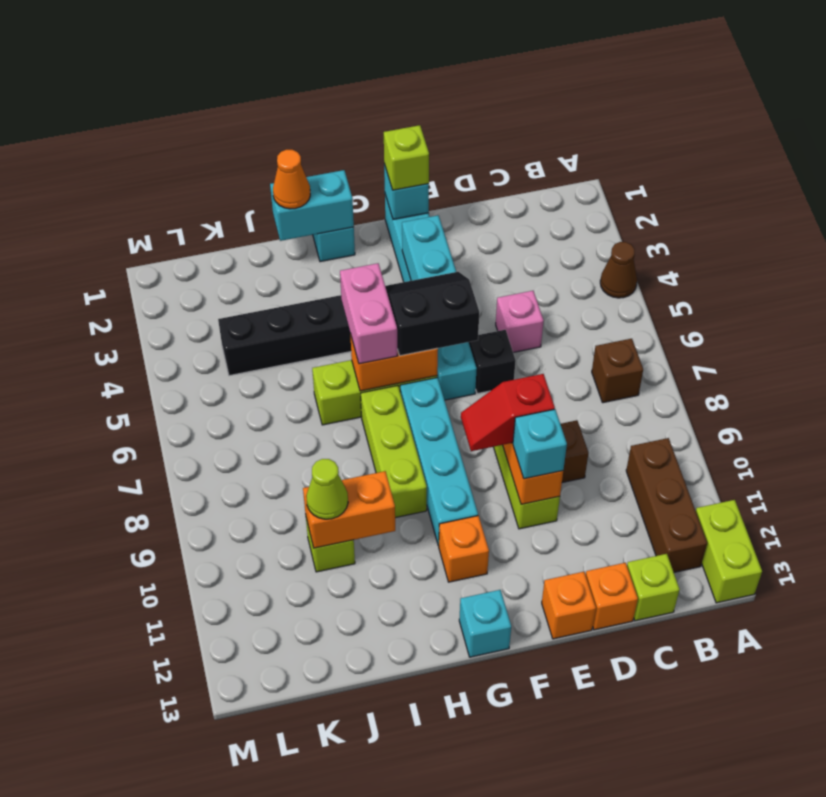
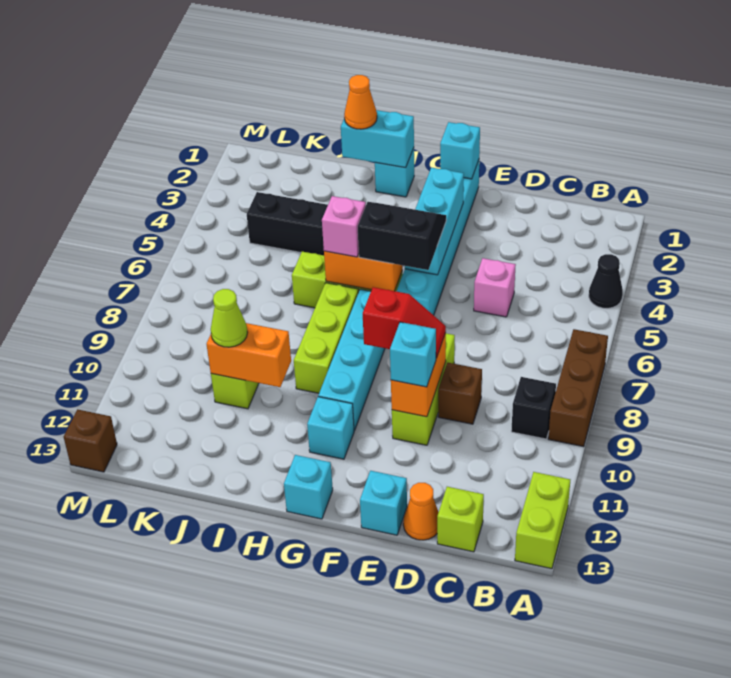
brown cone A4 level 1 -> black cone A4 level 1
brown brick B7 level 1 -> brown brick M13 level 1
brown brick B10:B12 level 1 -> brown brick A7:A9 level 1
orange brick D13 level 1 -> orange cone D13 level 1
black brick E6 level 1 -> black brick B9 level 1
red slope E9:F9 level 3 top E -> red slope E9:F9 level 3 top F
orange brick E13 level 1 -> cyan brick E13 level 1
lime brick F1 level 3 -> none
orange brick G11 level 1 -> cyan brick G11 level 1
pink brick H5:H6 level 3 -> pink brick H6 level 3

